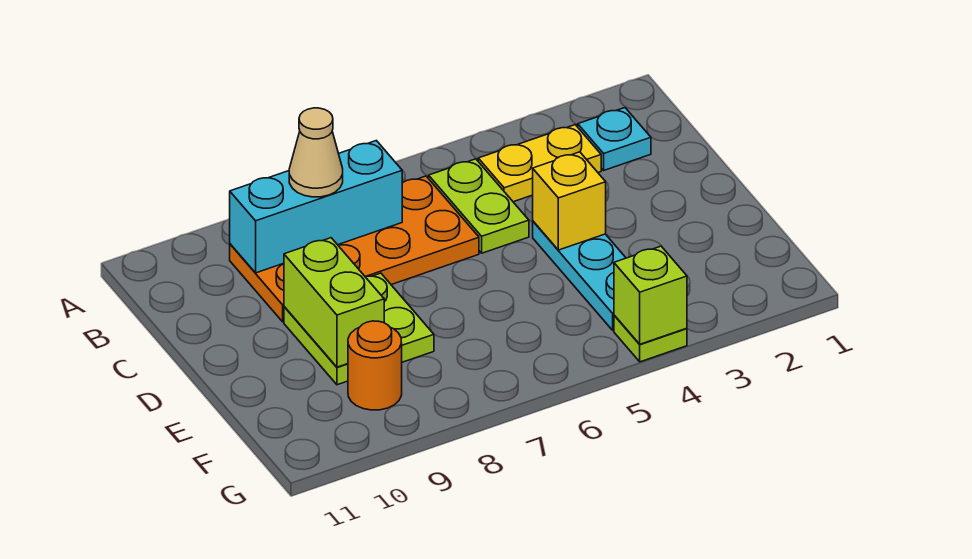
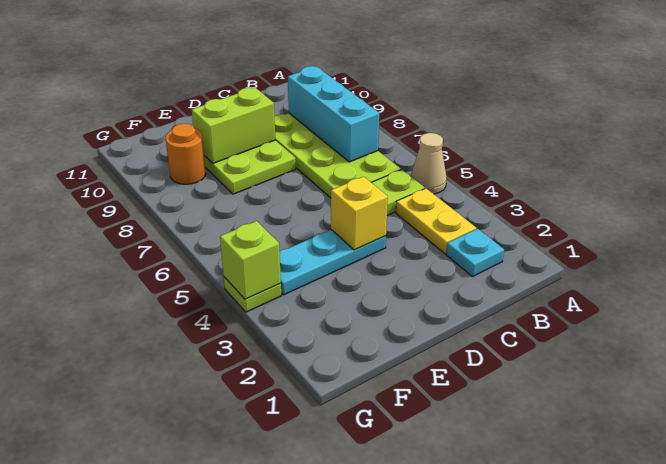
orange plate B6:C9 level 1 -> lime plate B6:C9 level 1
tan cone B8 level 3 -> tan cone A5 level 1

